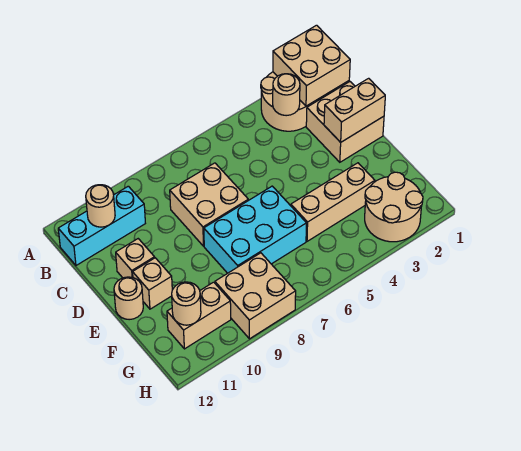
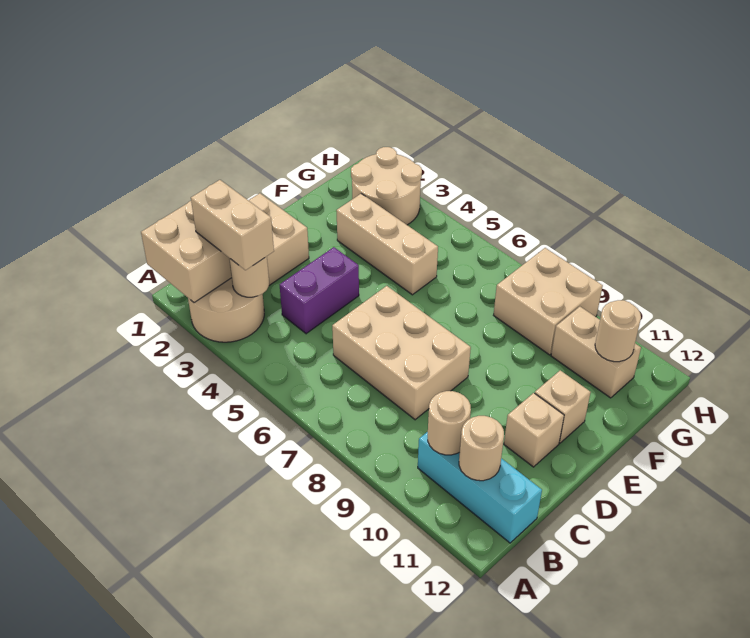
none -> purple brick C4:D4 level 1
tan brick C7:D8 level 1 -> tan brick C6:D8 level 1
tan brick D1:D2 level 2 -> tan brick B2:B3 level 3
cyan brick E6:F8 level 1 -> none
tan round brick E12 level 1 -> tan round brick B10 level 2

